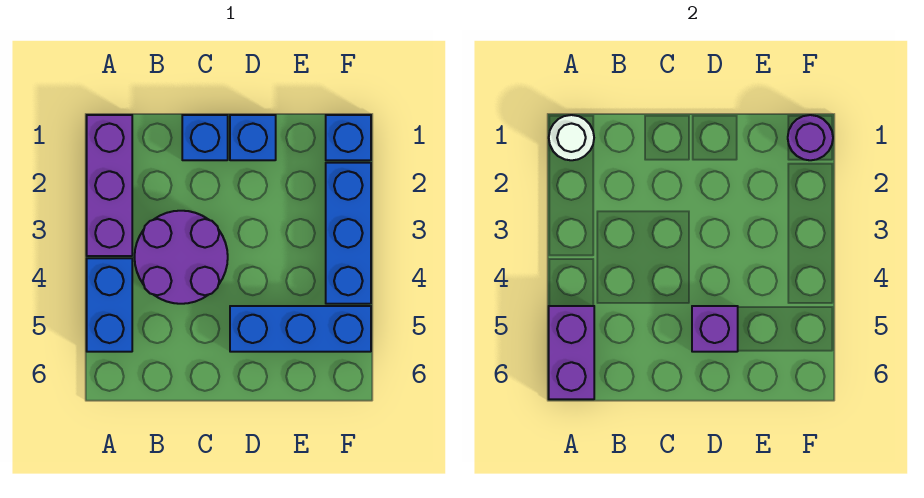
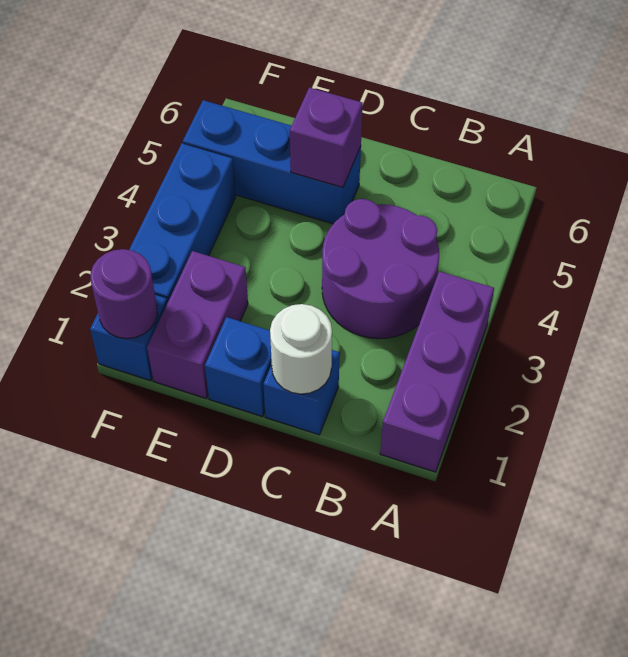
white round brick A1 level 2 -> white round brick C1 level 2
blue brick A4:A5 level 1 -> none
purple brick A5:A6 level 2 -> purple brick E1:E2 level 1

